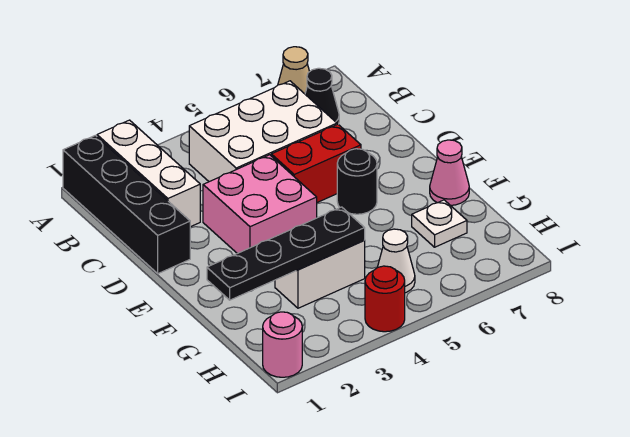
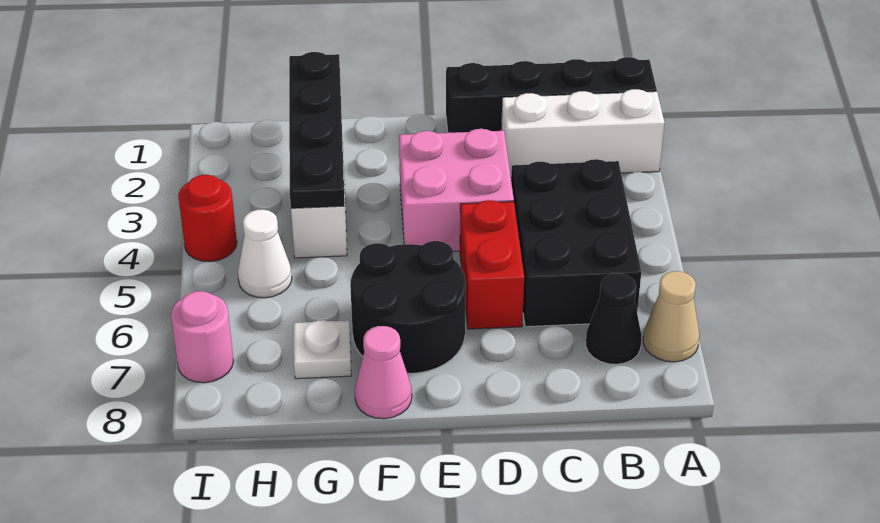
white brick B4:C6 level 1 -> black brick B4:C6 level 1
black round brick E6 level 1 -> black round brick E6:F7 level 1
pink round brick I1 level 1 -> pink round brick I7 level 1

